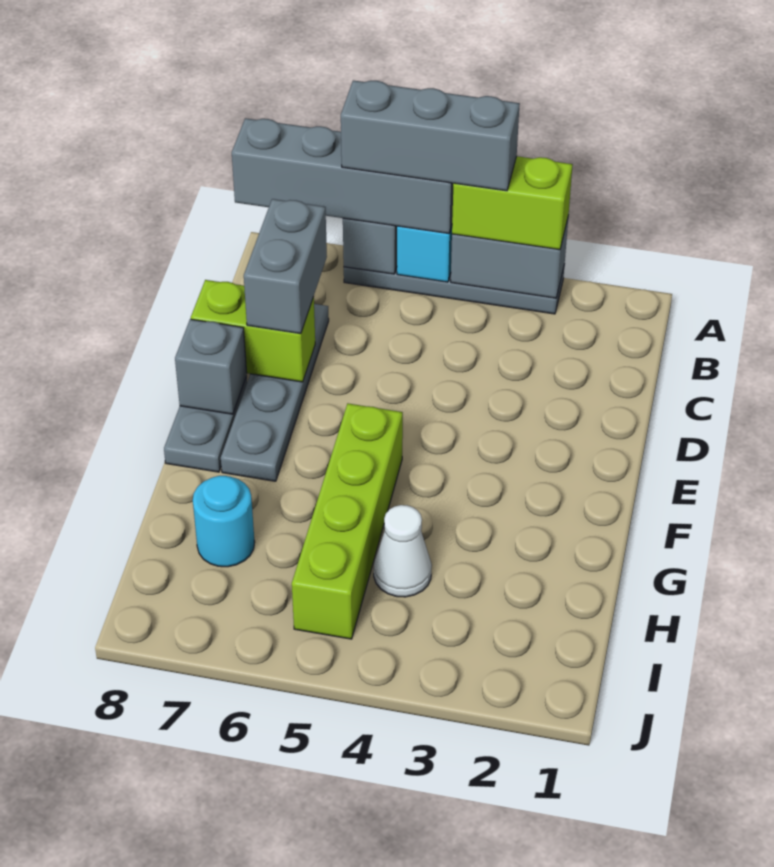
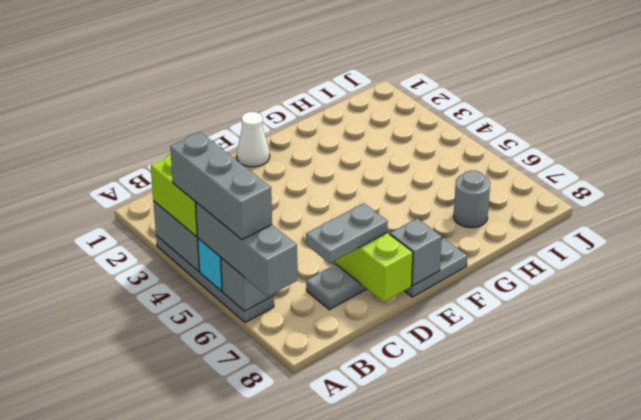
grey brick A5:A8 level 3 -> grey brick A5:A7 level 3
grey brick C7:D7 level 3 -> grey plate C7:D7 level 3
lime brick F5:I5 level 1 -> none
white cone H4 level 1 -> white cone E1 level 1
cyan round brick H7 level 1 -> grey round brick H7 level 1

